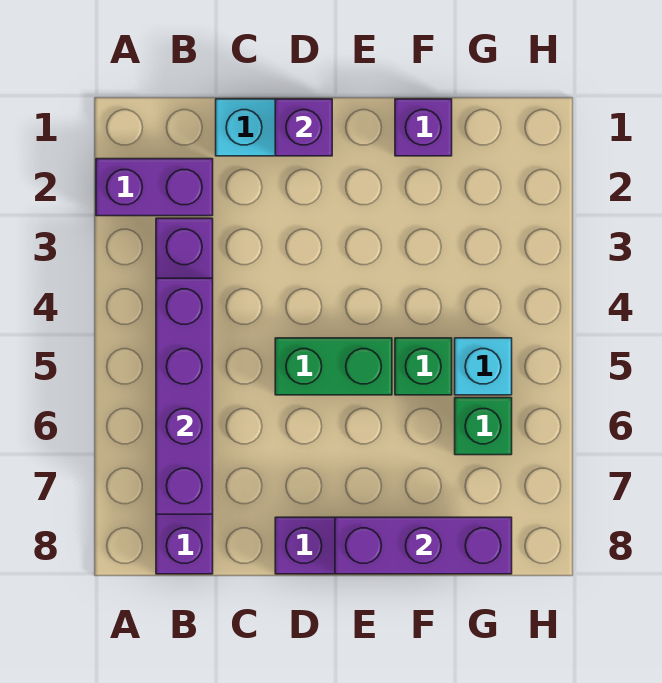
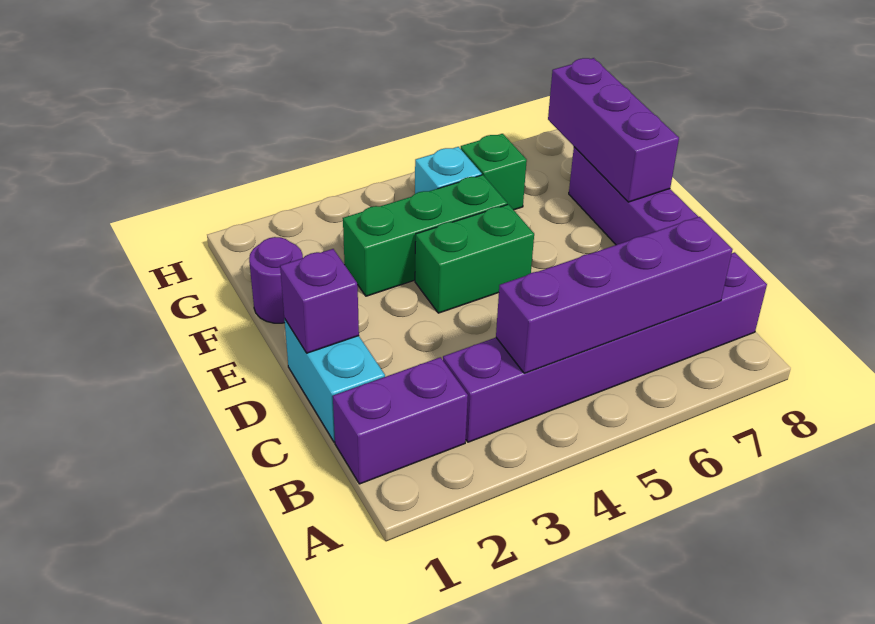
purple brick A2:B2 level 1 -> purple brick B1:B2 level 1
green brick D5:E5 level 1 -> green brick E4:E5 level 1
purple brick F1 level 1 -> purple round brick F1 level 1
green brick F5 level 1 -> green brick F3:F5 level 1

